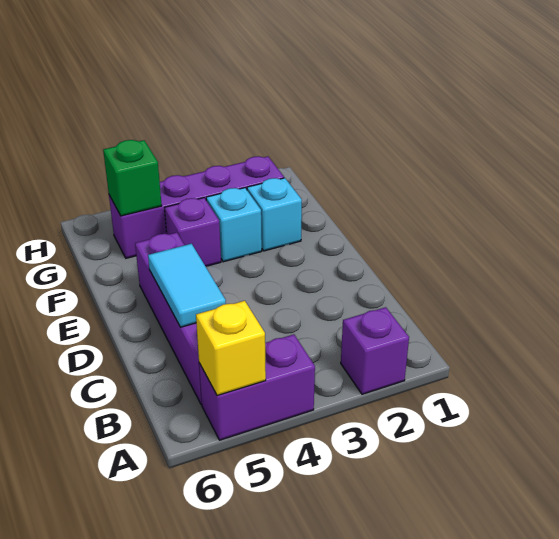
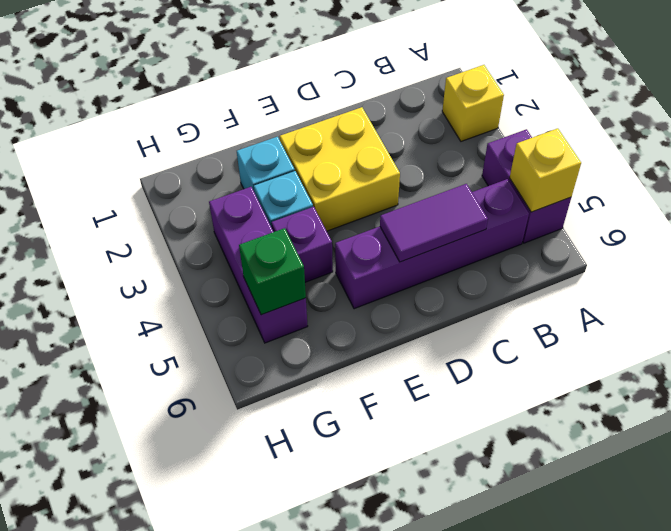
purple brick A2 level 1 -> yellow brick A2 level 1
cyan tile C5:D5 level 2 -> purple tile C5:D5 level 2
none -> yellow brick D2:E3 level 1
purple brick G2:G5 level 1 -> purple brick G3:G5 level 1

